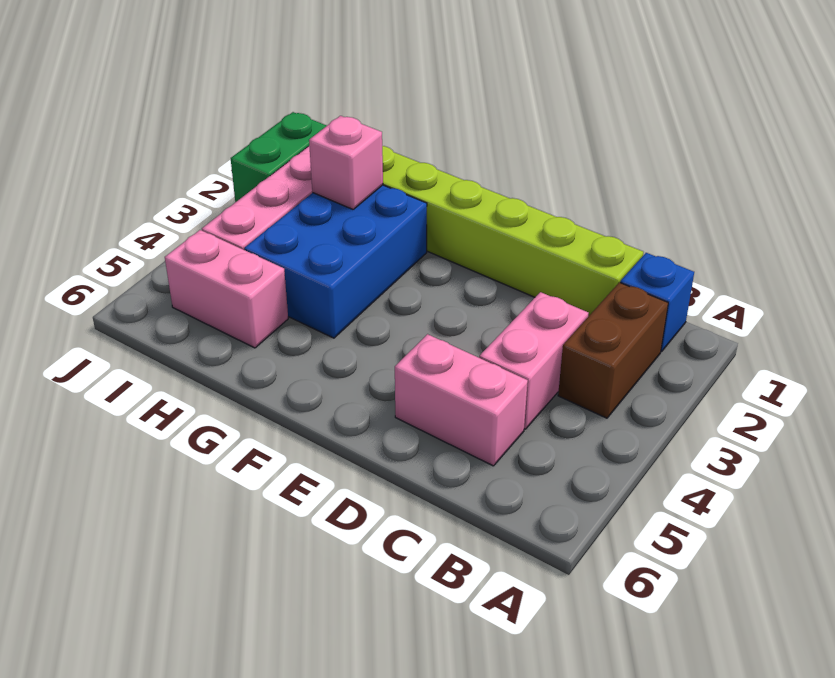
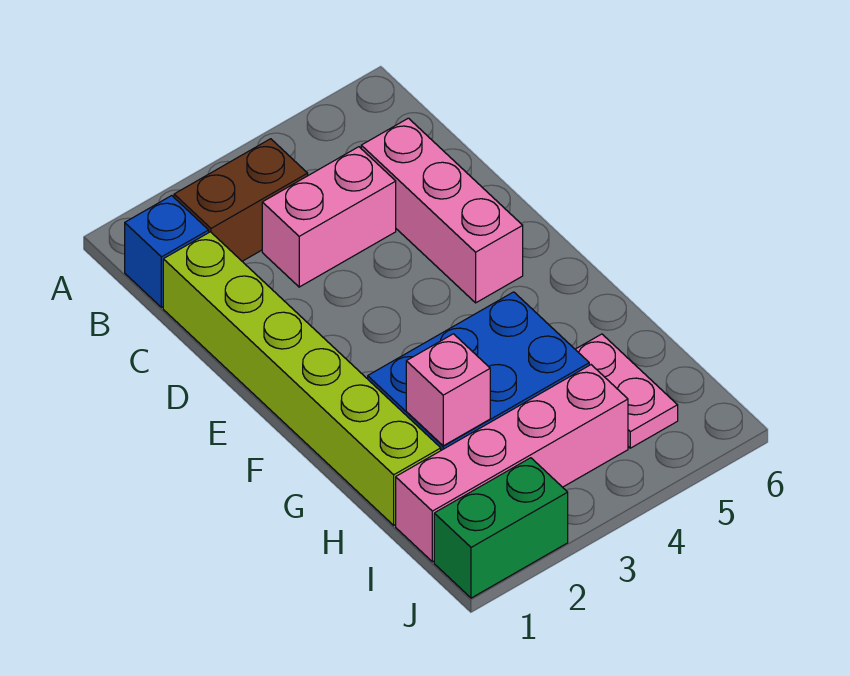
pink brick C5:D5 level 1 -> pink brick C5:E5 level 1
pink brick H5:I5 level 1 -> pink plate H5:I5 level 1

